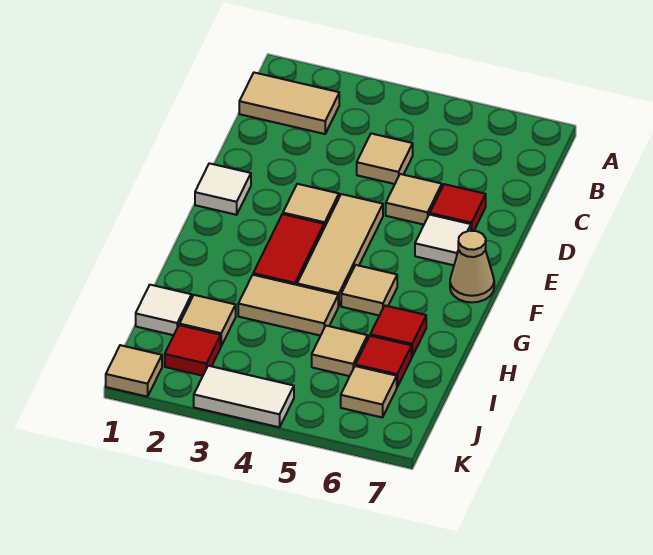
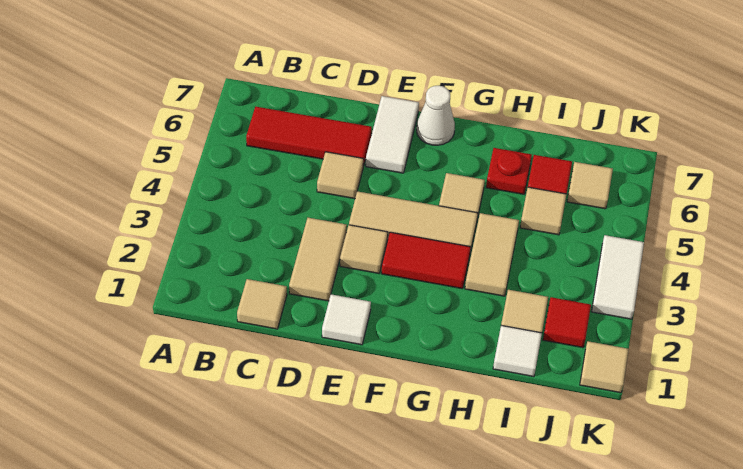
tan tile B1:B2 level 1 -> tan tile D2:D3 level 1
tan tile C4 level 1 -> tan tile C1 level 1
red tile D6 level 1 -> red tile B6:D6 level 1
white tile E6 level 1 -> white tile E6:E7 level 1
tan cone F7 level 1 -> white cone F7 level 1
red tile H6 level 1 -> red plate H6 level 1

